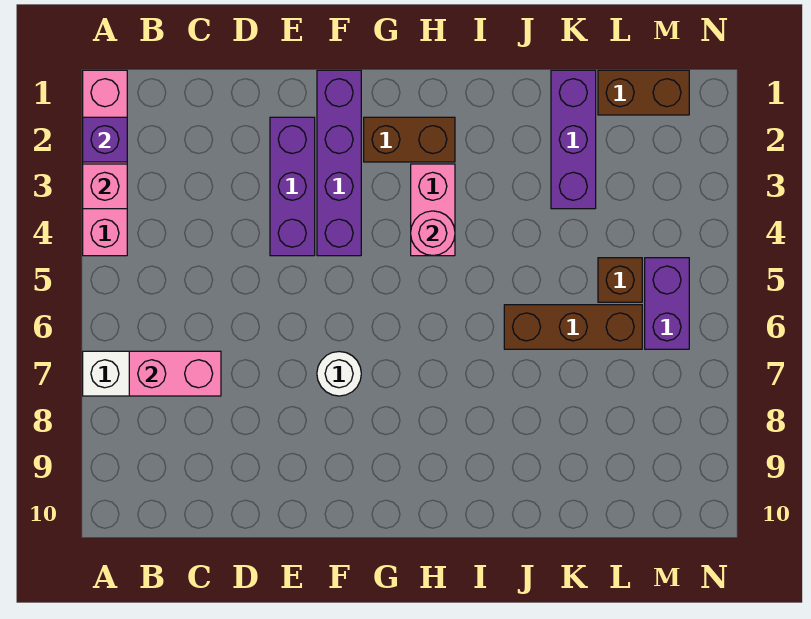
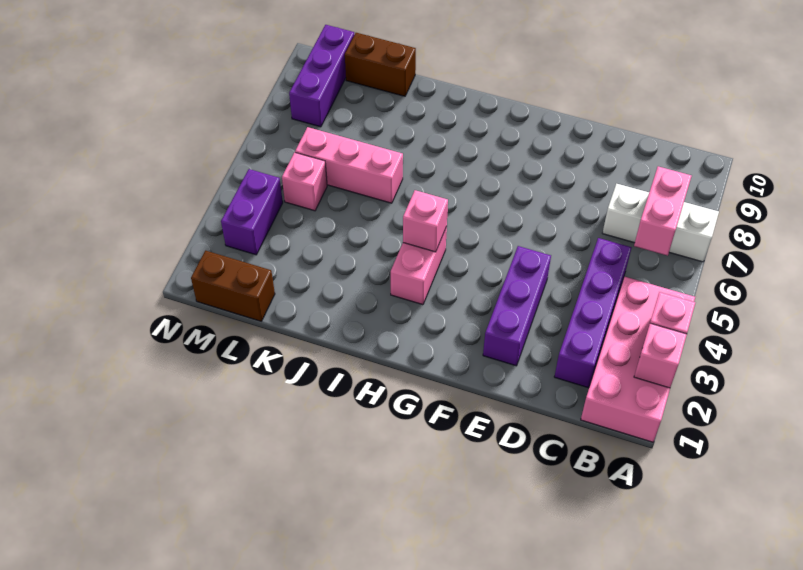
pink brick A1:A4 level 1 -> pink brick A1:B4 level 1
purple brick A2 level 2 -> pink brick A2 level 2
pink brick B7:C7 level 2 -> pink brick B6:B7 level 2
purple brick F1:F4 level 1 -> purple brick C2:C5 level 1
white round brick F7 level 1 -> none
brown brick G2:H2 level 1 -> brown brick K10:L10 level 1
pink round brick H4 level 2 -> pink brick H4 level 2
brown brick J6:L6 level 1 -> pink brick J6:L6 level 1
purple brick K1:K3 level 1 -> purple brick M8:M10 level 1
brown brick L5 level 1 -> pink brick L5 level 1
purple brick M5:M6 level 1 -> purple brick M3:M4 level 1

